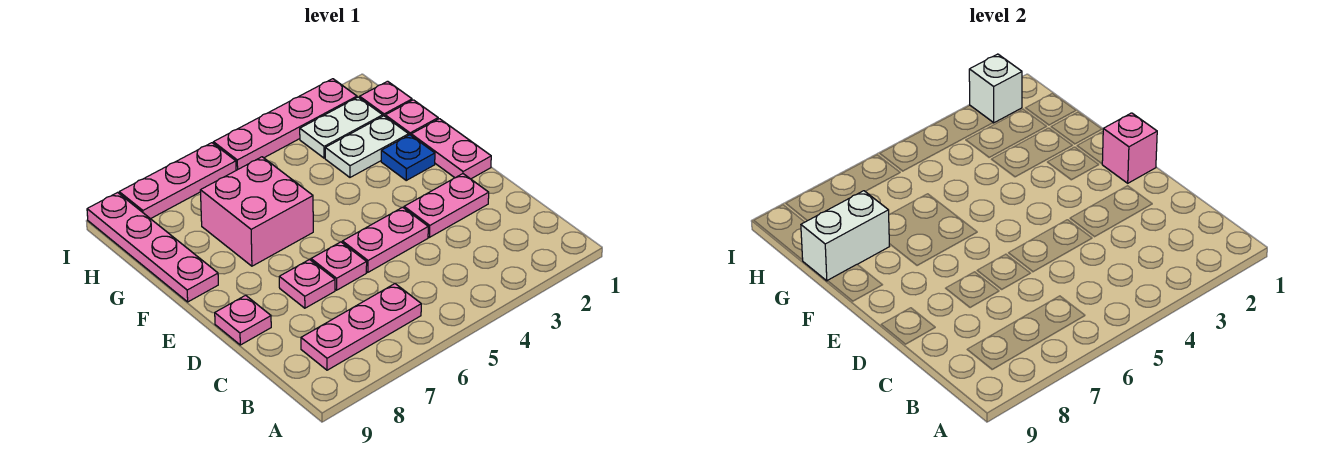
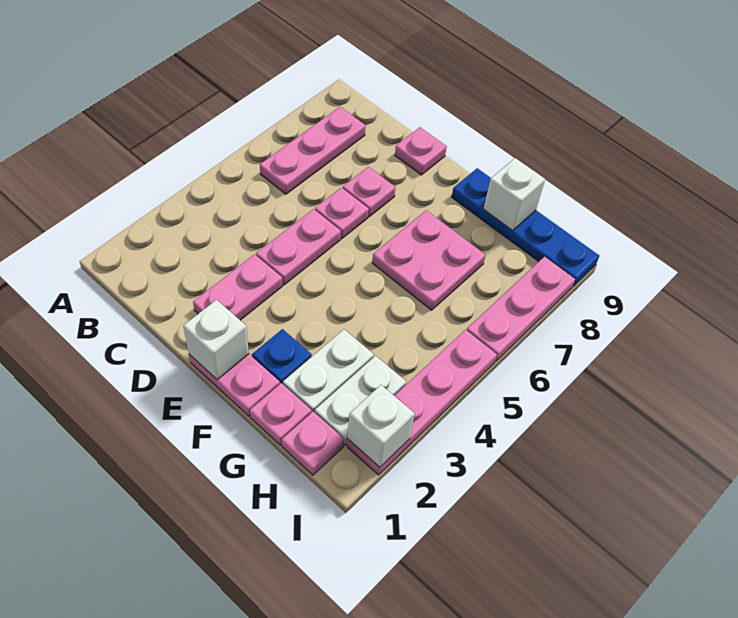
pink brick E1 level 2 -> white brick E1 level 2
pink brick F6:G7 level 1 -> pink plate F6:G7 level 1
pink plate F9:I9 level 1 -> blue plate F9:I9 level 1
white brick G8:G9 level 2 -> white brick G9 level 2

